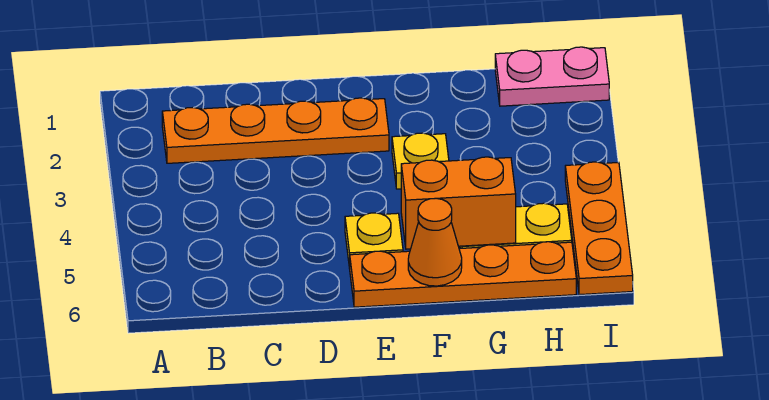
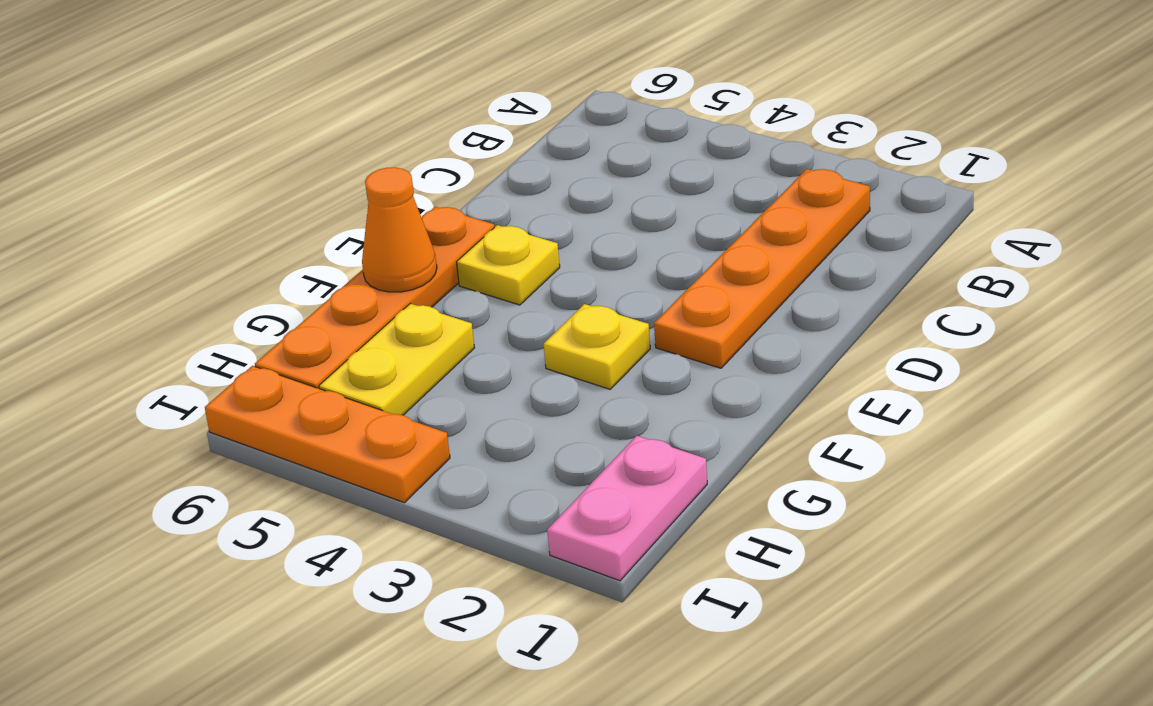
orange brick F5:G5 level 2 -> none

